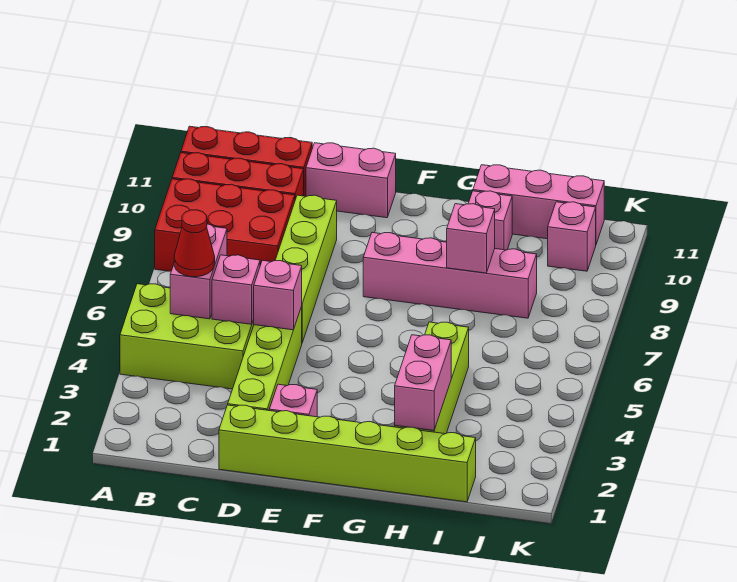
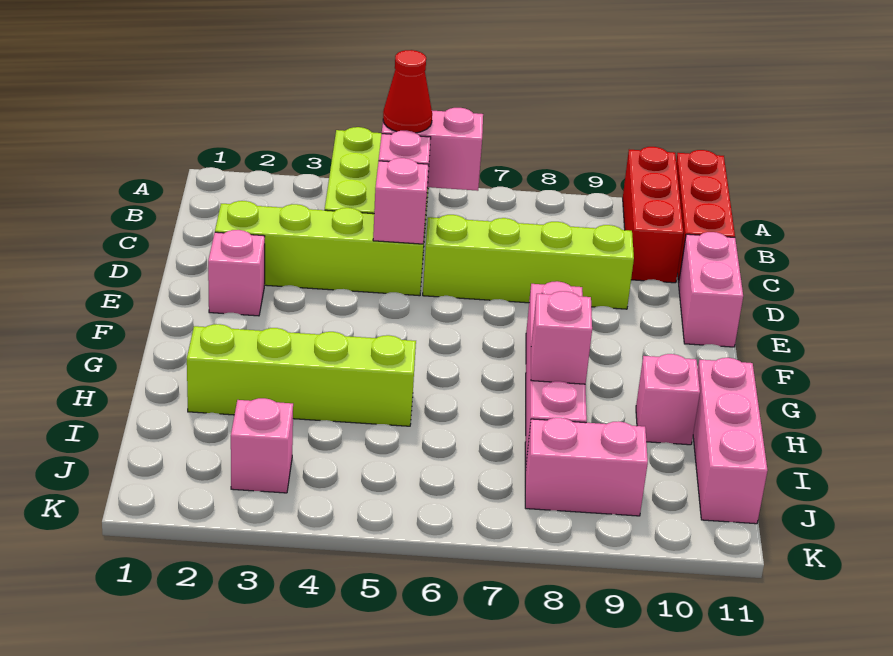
red brick A8:C9 level 1 -> none
lime brick D1:I1 level 1 -> none
pink brick H2:H3 level 2 -> pink brick J8:J9 level 1
pink brick J10 level 1 -> pink brick J3 level 1

